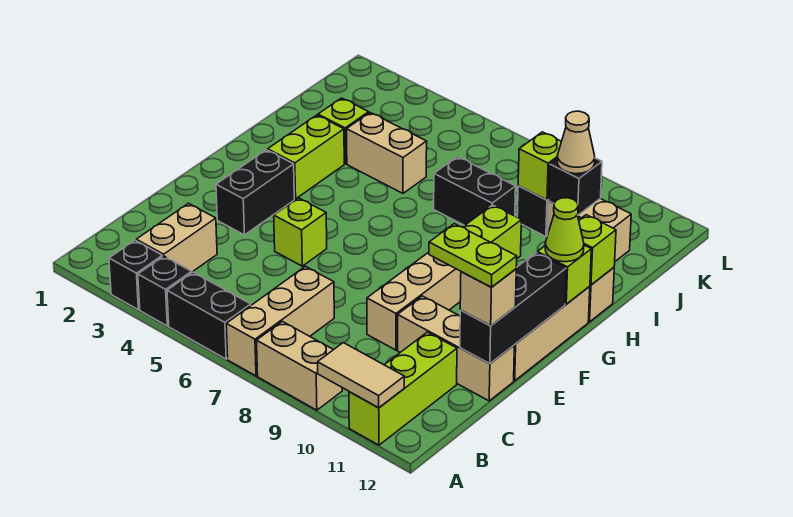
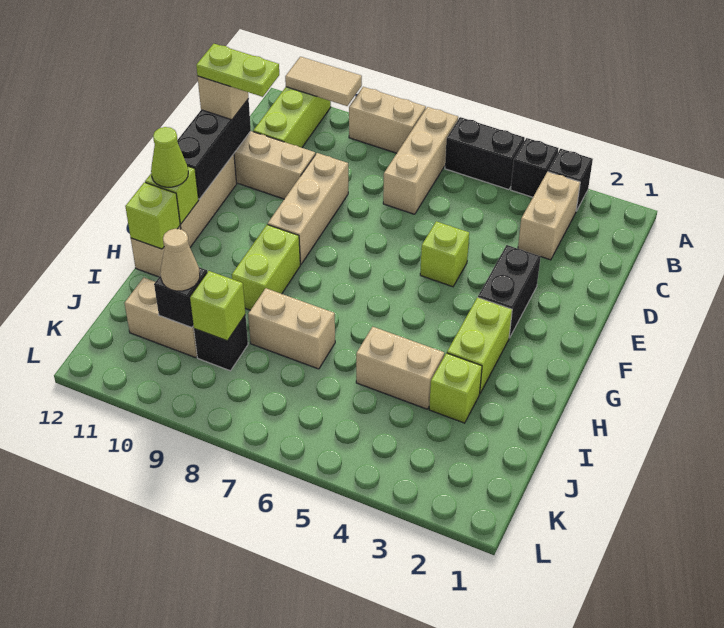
black brick I7:I8 level 1 -> tan brick I7:I8 level 1

